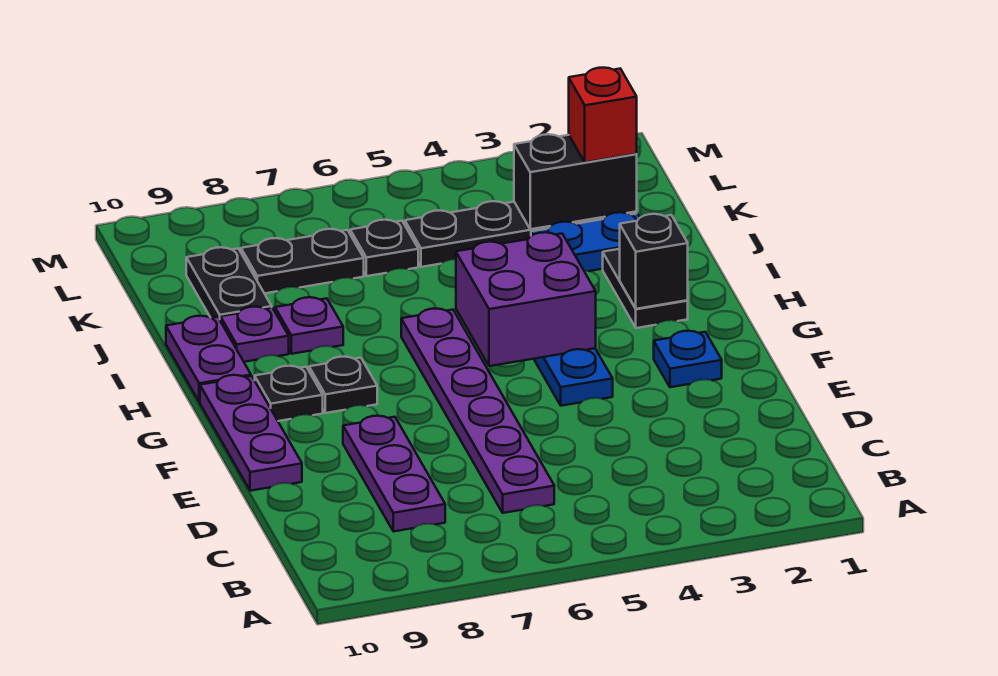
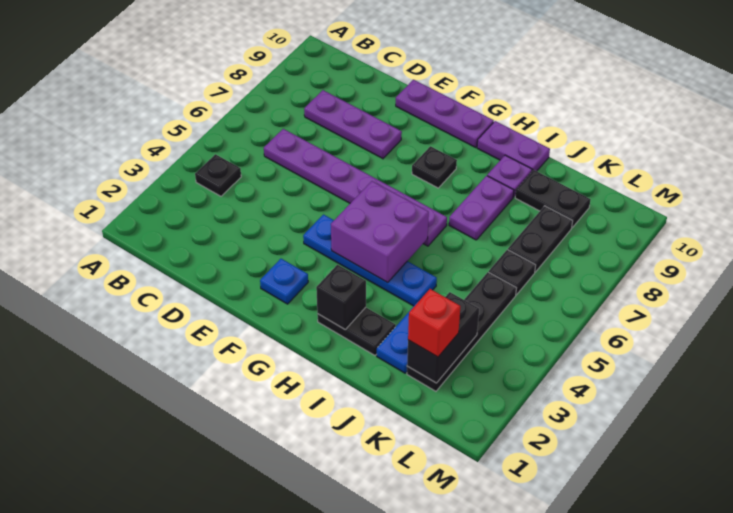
black plate G9 level 1 -> black plate B4 level 1
purple plate I8 level 1 -> purple plate I7:I8 level 1

